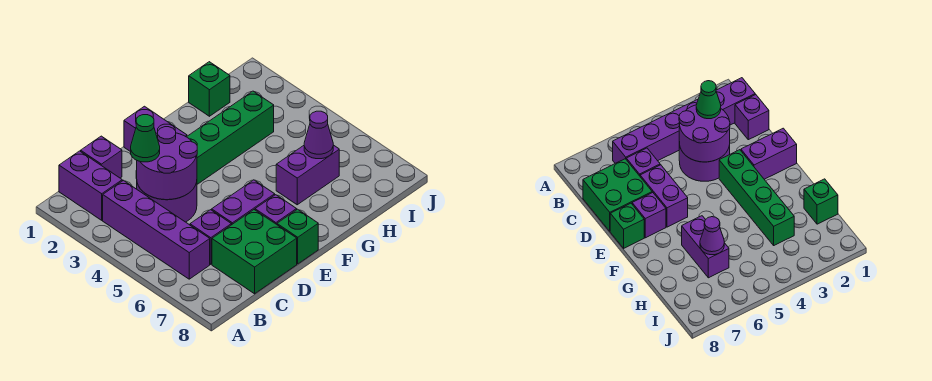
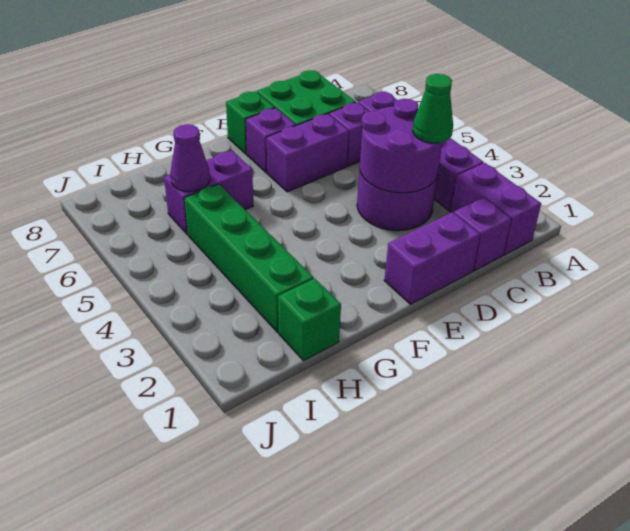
purple brick E1:E2 level 1 -> purple brick D1:E1 level 1
green brick E3:H3 level 1 -> green brick H2:H5 level 1

